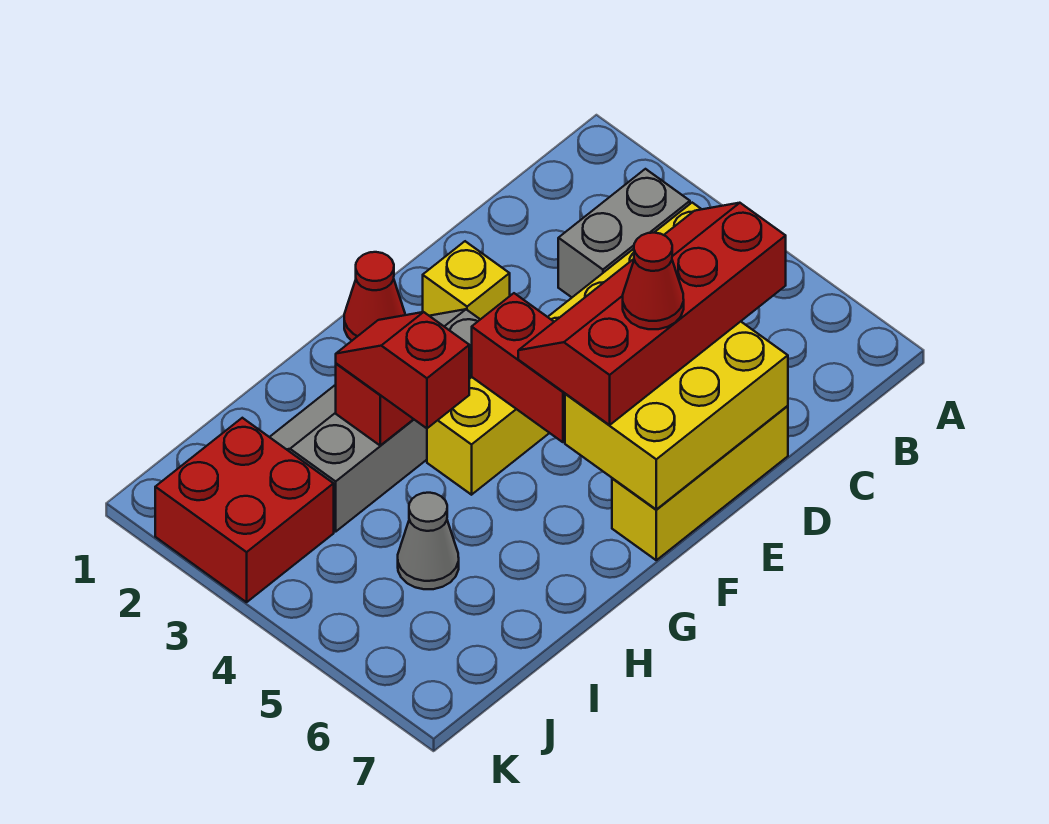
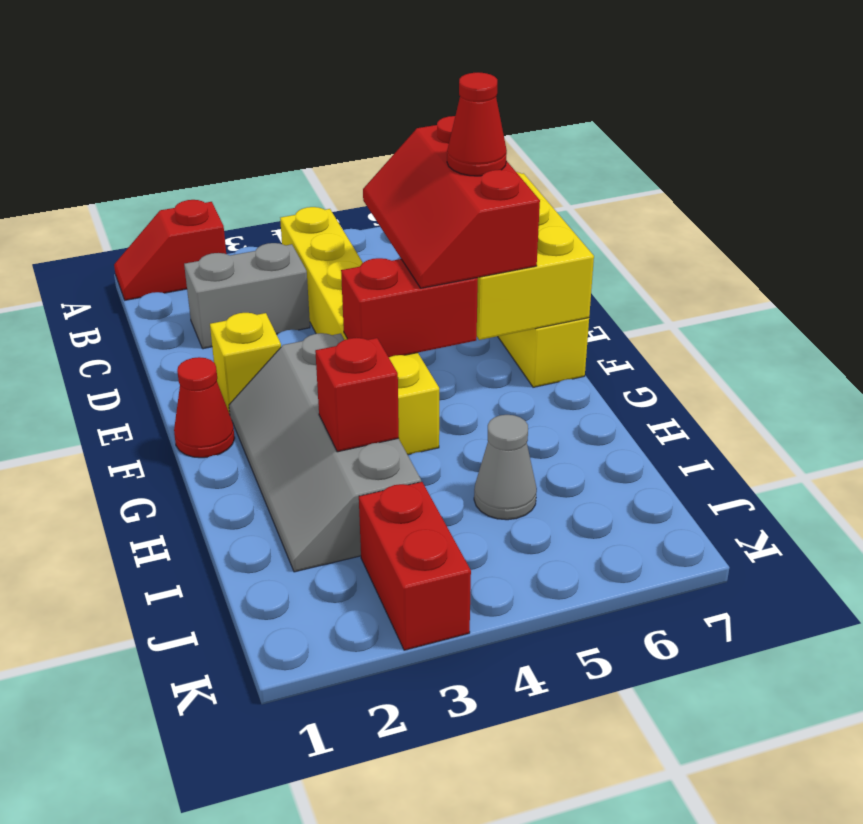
grey brick B3:C3 level 1 -> grey brick C2:C3 level 1
red slope C5:F6 level 3 top 6 -> red slope D5:F6 level 3 top 6
red slope H3:H4 level 3 top 4 -> red slope A1:A2 level 1 top 2
red brick J2:K3 level 1 -> red brick J3:K3 level 1

